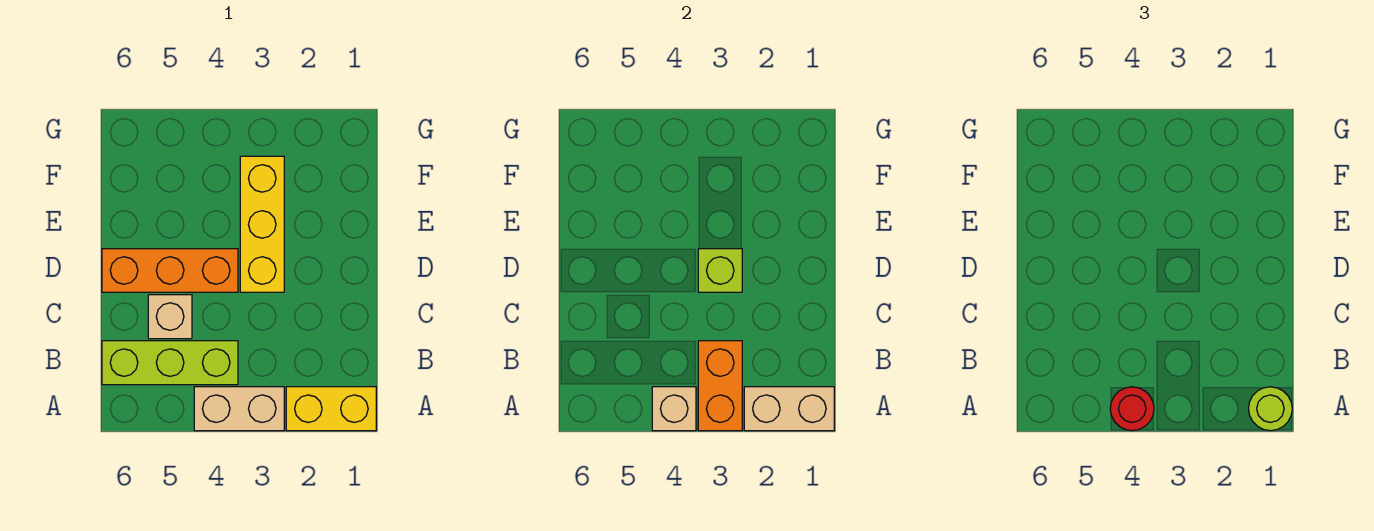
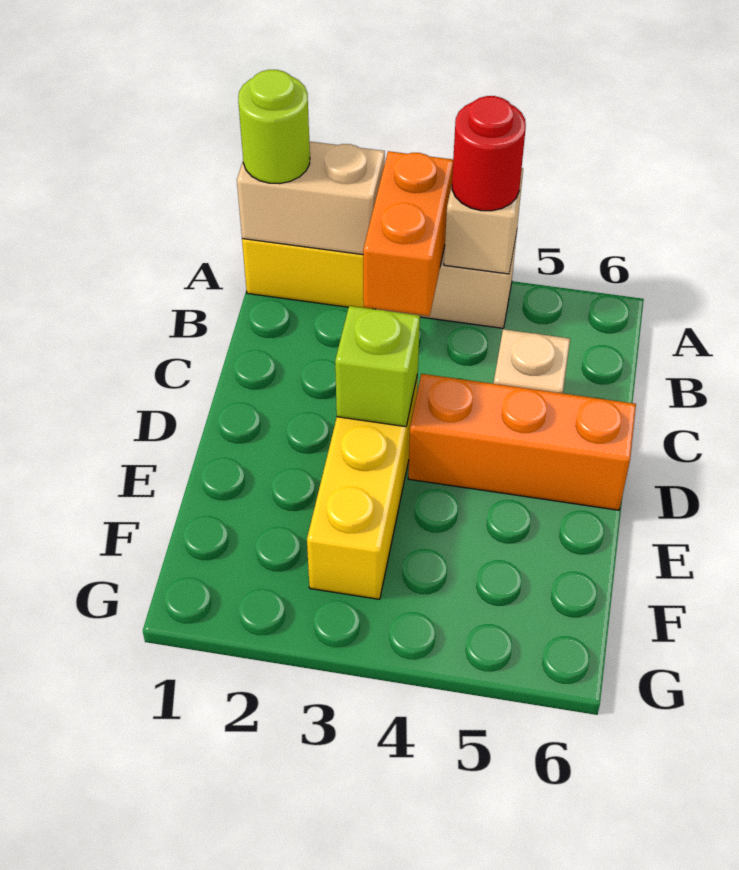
lime brick B4:B6 level 1 -> none

